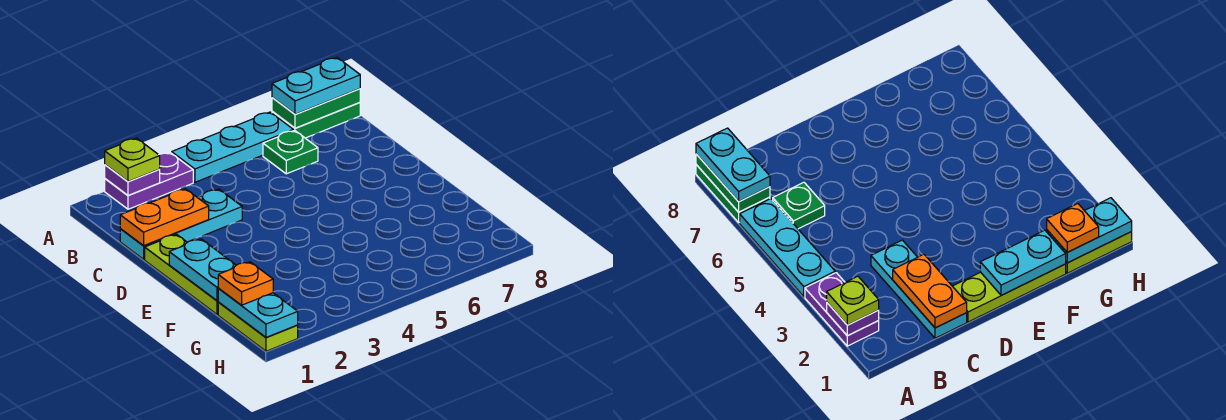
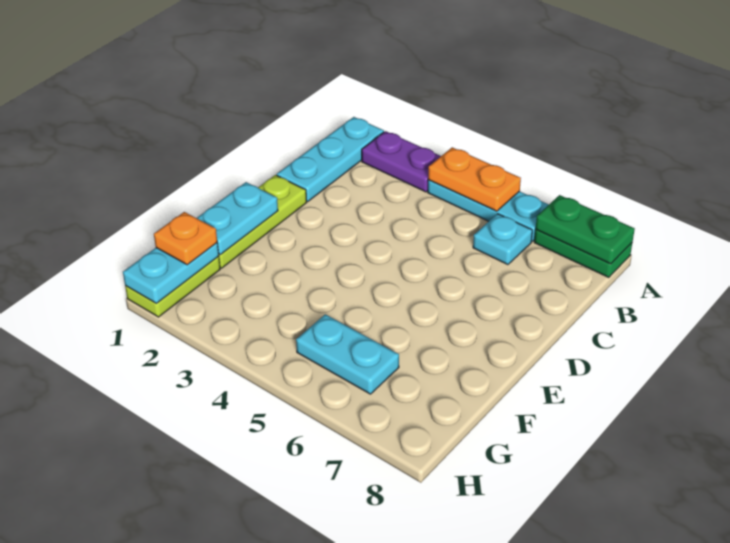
purple plate A2 level 2 -> none
lime plate A2 level 3 -> none
cyan plate A7:A8 level 3 -> cyan plate G5:G6 level 1
green plate B6 level 1 -> cyan plate B6 level 1
cyan plate C1:C3 level 1 -> cyan plate A1:C1 level 1
orange plate C1:C2 level 2 -> orange plate A4:A5 level 2

